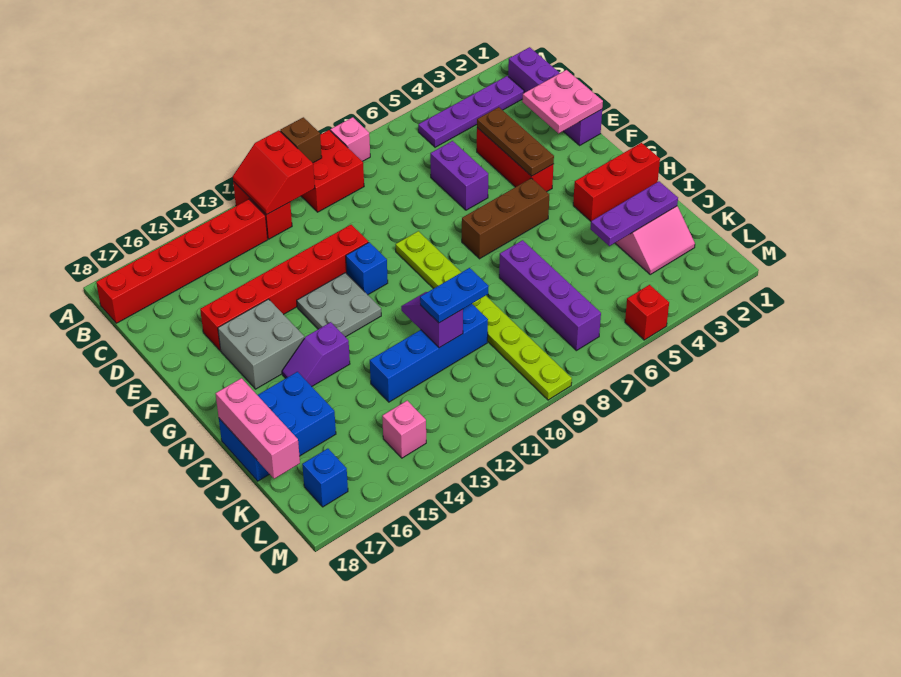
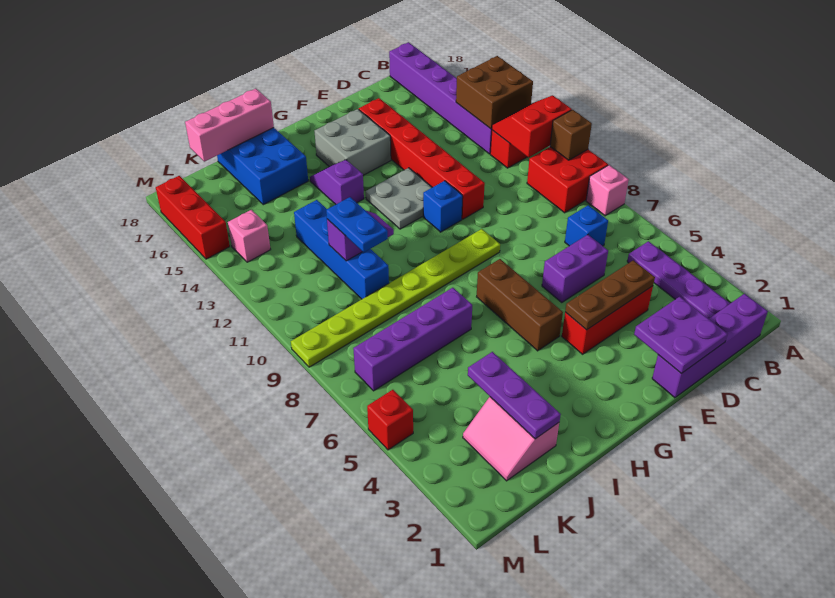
none -> brown brick A13:B14 level 2
red brick B13:B18 level 1 -> purple brick B13:B18 level 1
pink plate D1:E2 level 2 -> purple plate D1:E2 level 2
red brick H1:H3 level 1 -> red brick M15:M17 level 1
blue brick L17 level 1 -> blue brick C7 level 1

